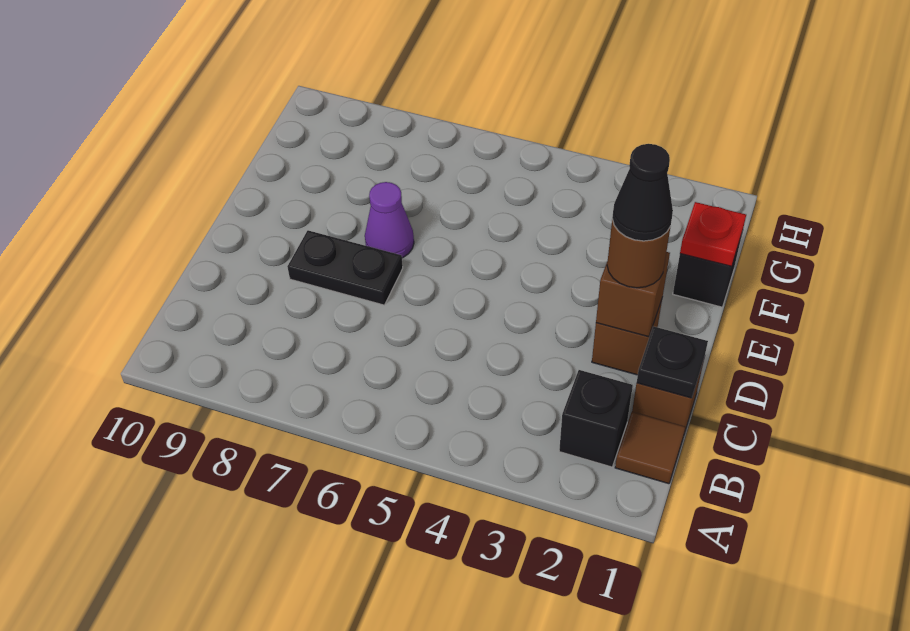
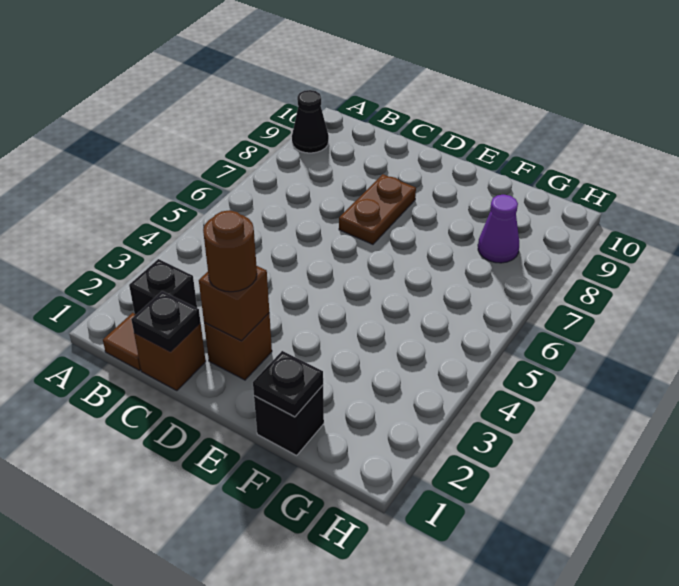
black cone D2 level 4 -> black cone A9 level 1
black plate D7:D8 level 1 -> brown plate D7:D8 level 1
purple cone E7 level 1 -> purple cone G8 level 1
red plate F1 level 2 -> black plate F1 level 2

